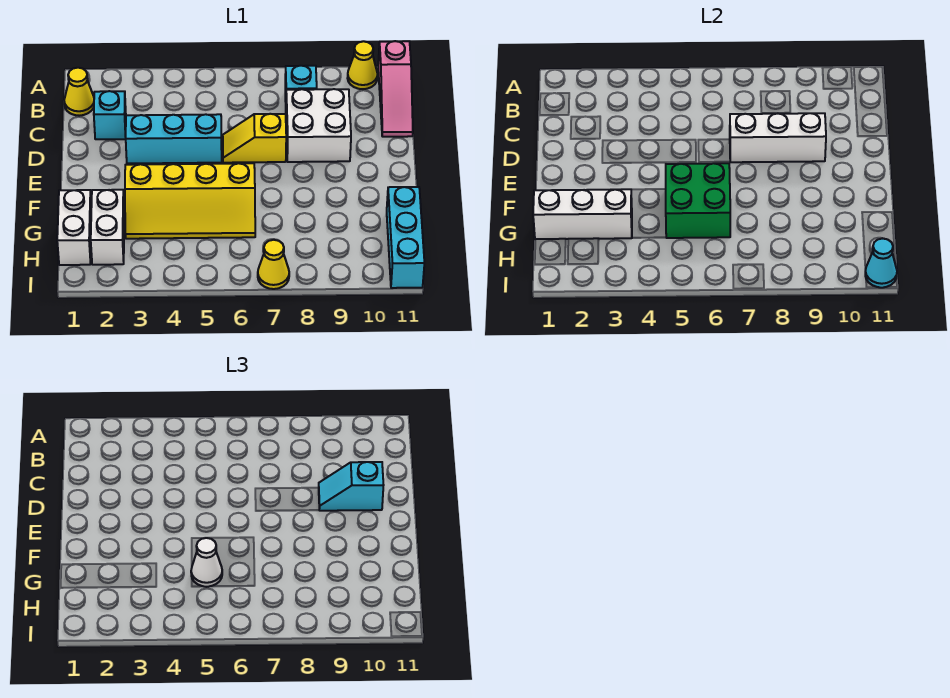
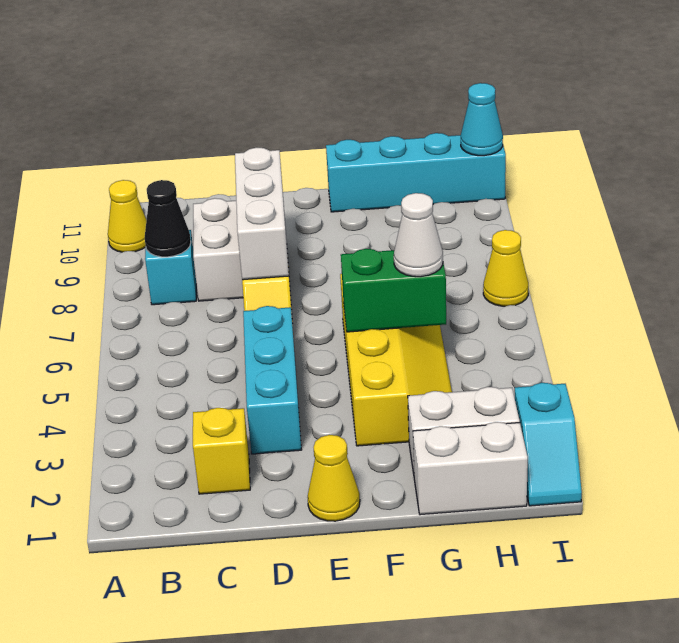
pink slope A11:C11 level 1 top A -> none
yellow cone B1 level 1 -> yellow cone E1 level 1
none -> black cone B8 level 2
cyan brick C2 level 1 -> yellow brick C2 level 1
cyan slope D9:D10 level 3 top 10 -> cyan slope I1:I2 level 1 top 2
green brick F5:G6 level 2 -> green brick F5:G5 level 2
white brick G1:G3 level 2 -> none
cyan brick G11:I11 level 1 -> cyan brick F11:I11 level 1

